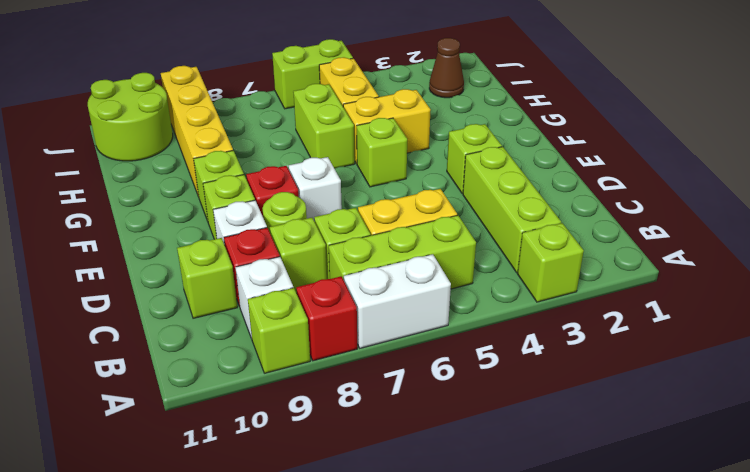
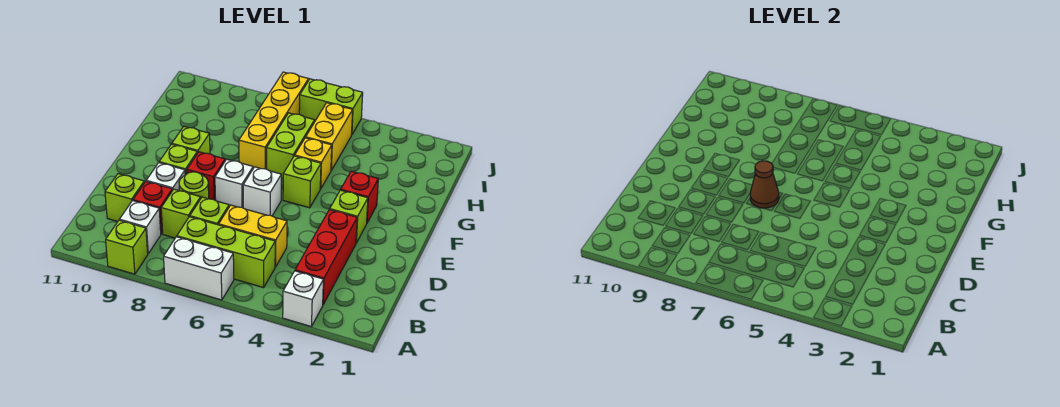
lime brick A3 level 1 -> white brick A3 level 1
red brick A8 level 1 -> red brick F3 level 1
lime brick B3:D3 level 1 -> red brick B3:D3 level 1
none -> white brick E6 level 1
yellow brick G4:G5 level 1 -> yellow brick G5 level 1
yellow brick G9:J9 level 1 -> yellow brick G7:J7 level 1
brown cone I2 level 1 -> brown cone E7 level 2
lime round brick I10:J11 level 1 -> none

